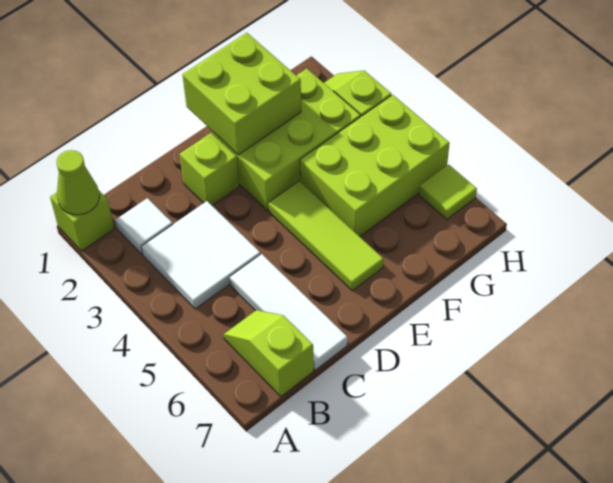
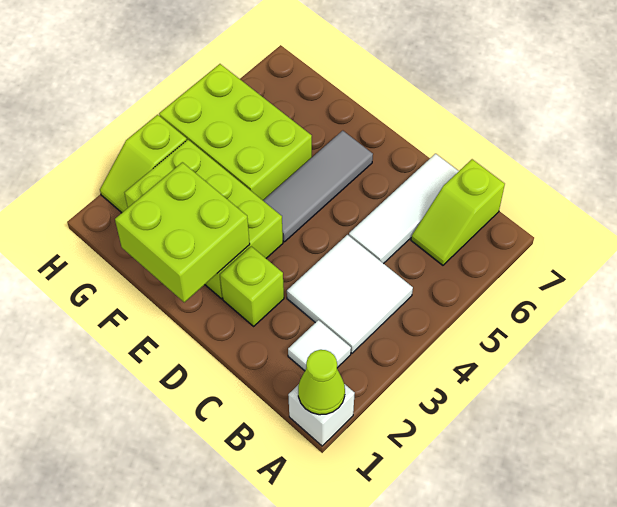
lime brick A1 level 1 -> white brick A1 level 1
lime tile E4:E6 level 1 -> grey tile E4:E6 level 1
lime tile H6 level 1 -> none

